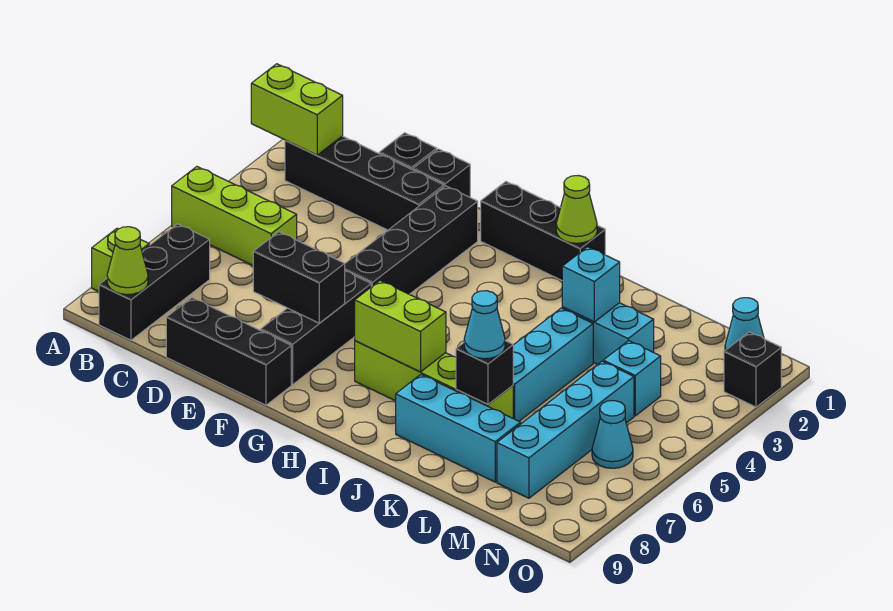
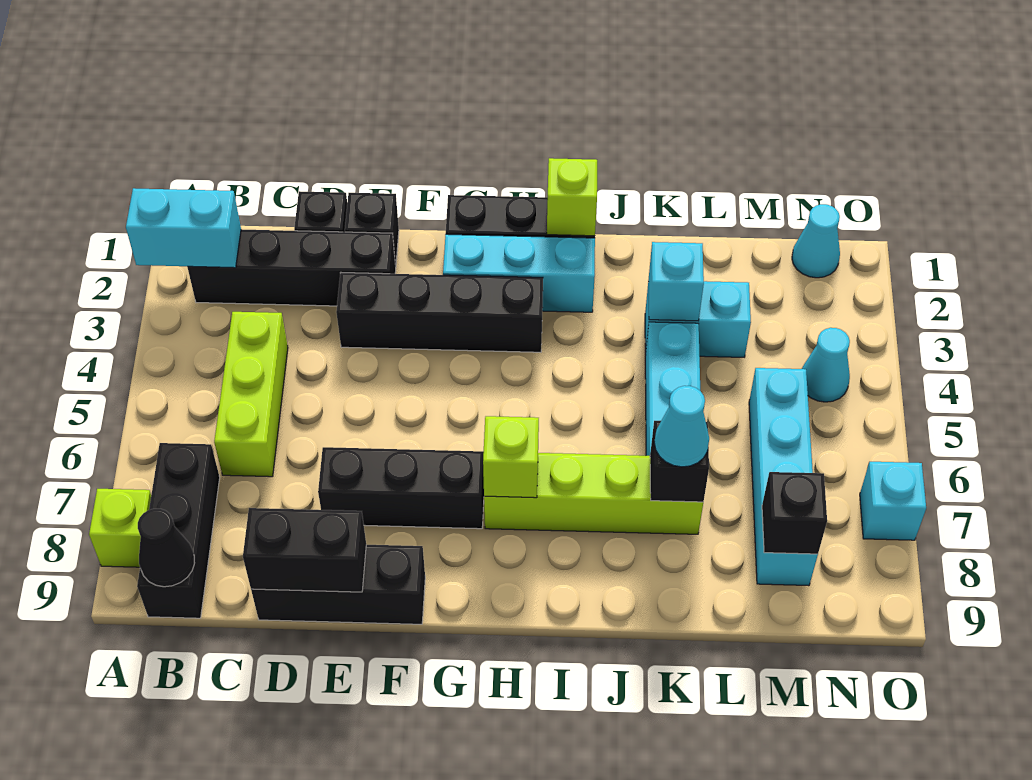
lime brick A2:B2 level 2 -> cyan brick A2:B2 level 2
lime brick A5:C5 level 1 -> lime brick C4:C6 level 1
lime cone B9 level 2 -> black cone B9 level 2
black brick E7:F7 level 2 -> black brick D9:E9 level 2
black brick F2:F5 level 1 -> black brick E3:H3 level 1
black brick F6:F8 level 1 -> black brick E7:G7 level 1
lime brick H7:I7 level 2 -> lime brick H7 level 2
lime cone I1 level 2 -> lime brick I1 level 2
cyan brick J8:L8 level 1 -> cyan brick G2:I2 level 1
cyan brick M4 level 1 -> cyan brick O7 level 1
cyan cone N6 level 1 -> cyan cone N4 level 1
black brick O2 level 1 -> black brick M8 level 2

